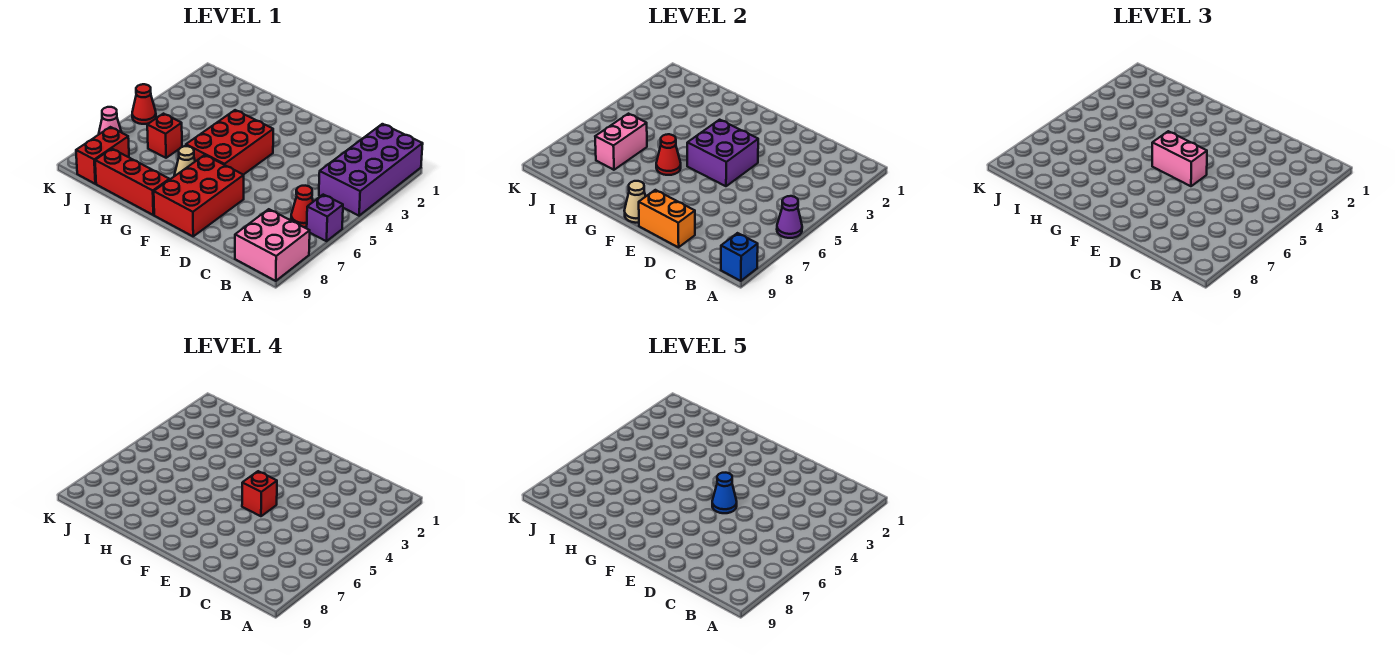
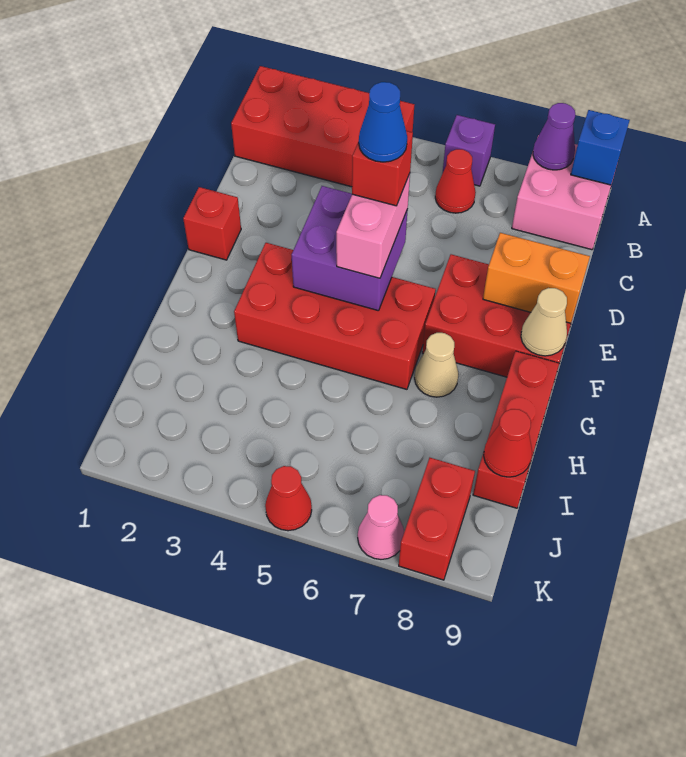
purple brick A1:B4 level 1 -> red brick A1:B4 level 1
purple cone A6 level 2 -> purple cone A8 level 2
orange brick D9:E9 level 2 -> orange brick E8:E9 level 2
red brick F4:G6 level 1 -> red brick F3:G6 level 1
red cone G6 level 2 -> red cone I9 level 2
red brick I6 level 1 -> red brick E1 level 1
pink brick I6:I7 level 2 -> none
red brick J8:J9 level 1 -> red brick J8:K8 level 1

